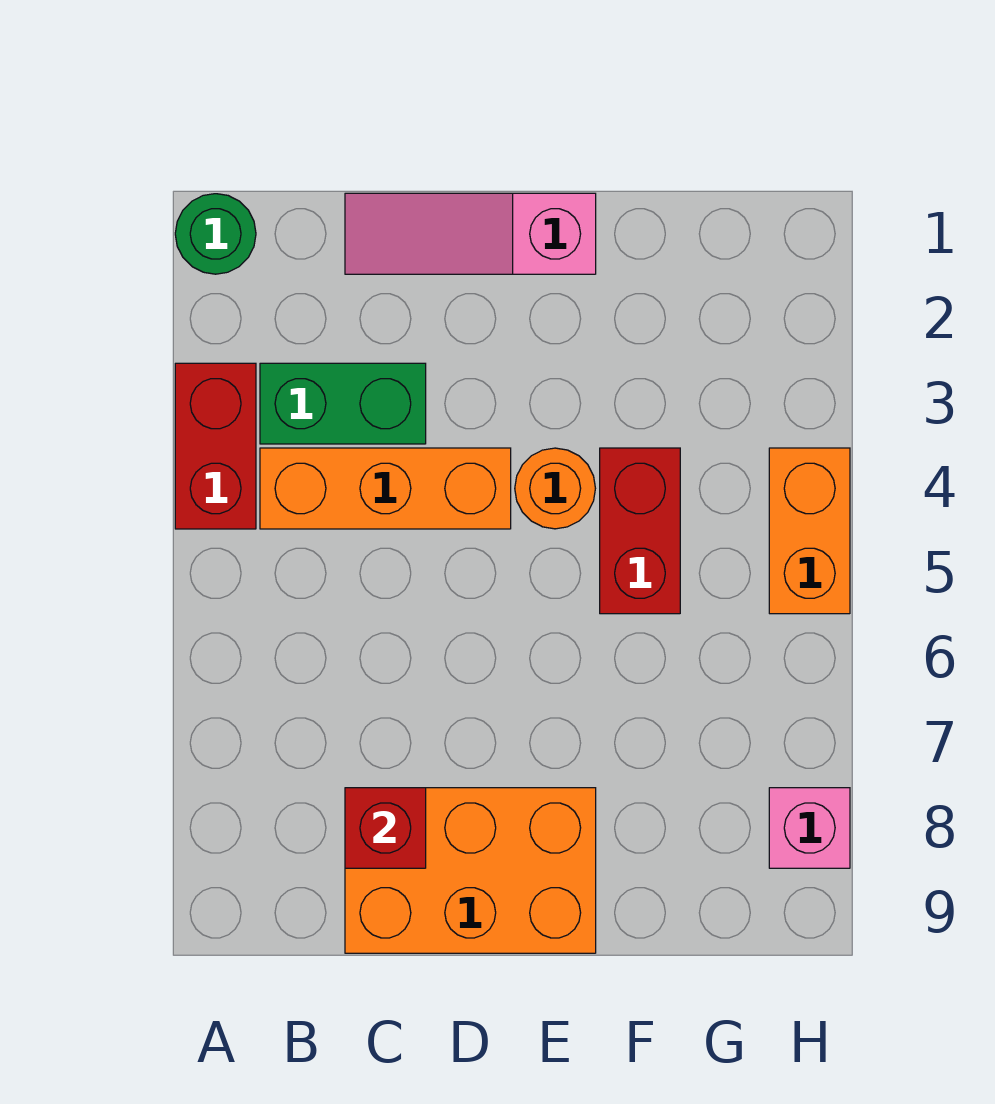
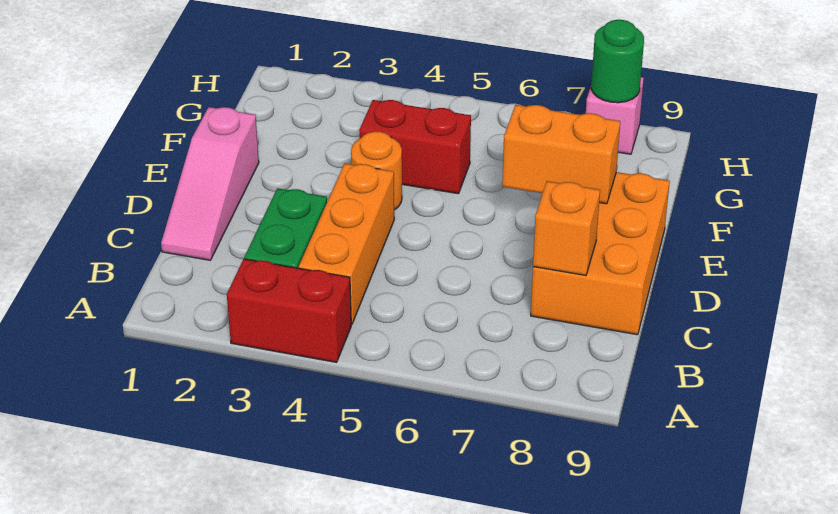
green round brick A1 level 1 -> green round brick H8 level 2
red brick C8 level 2 -> orange brick C8 level 2
orange brick H4:H5 level 1 -> orange brick E7:E8 level 2

